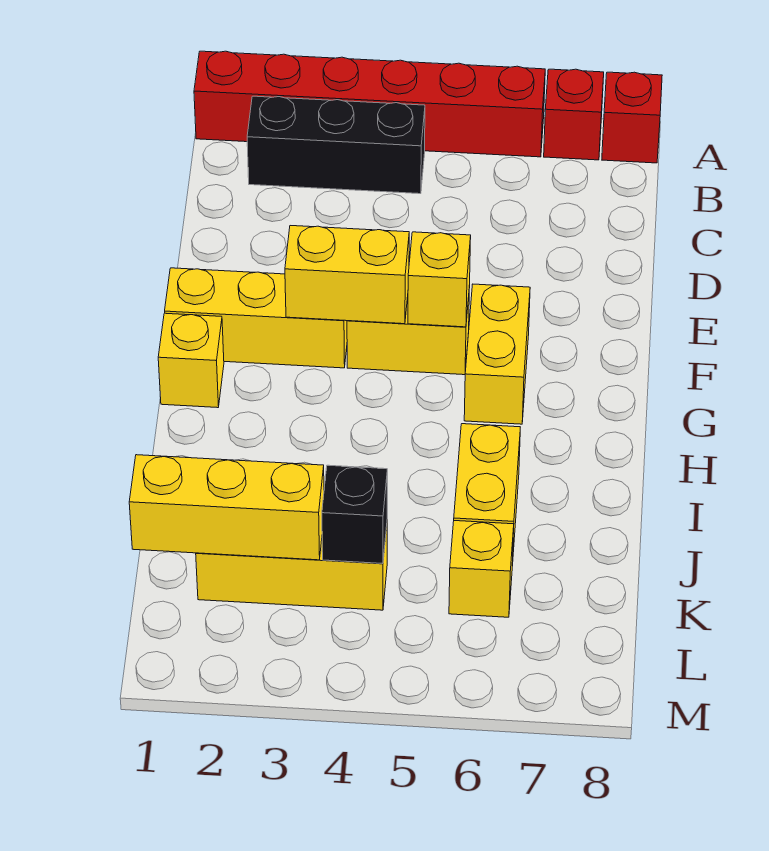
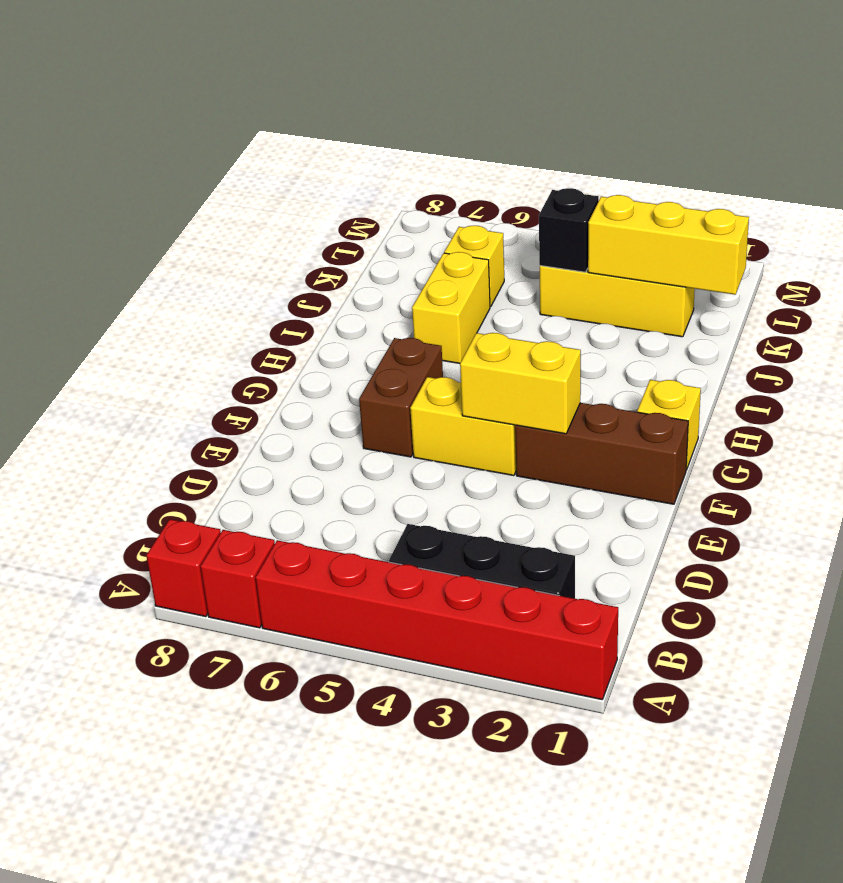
yellow brick F1:F3 level 1 -> brown brick F1:F3 level 1
yellow brick F5 level 2 -> none
yellow brick F6:G6 level 1 -> brown brick F6:G6 level 1

